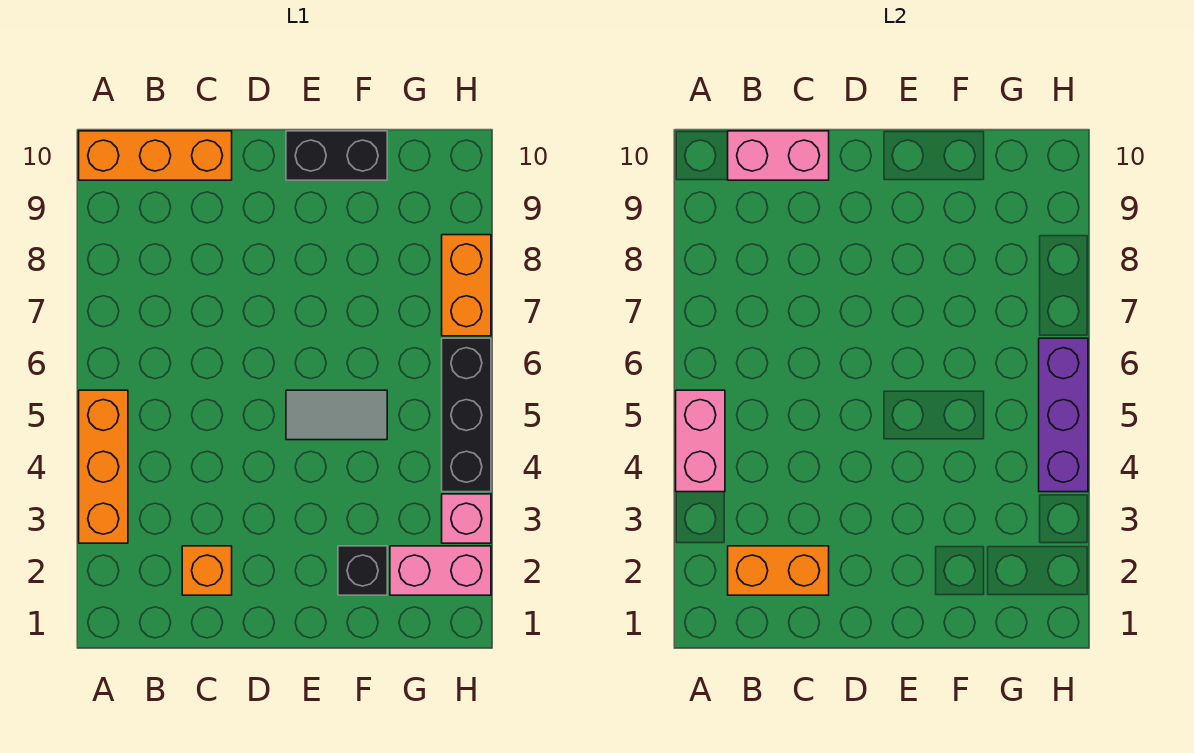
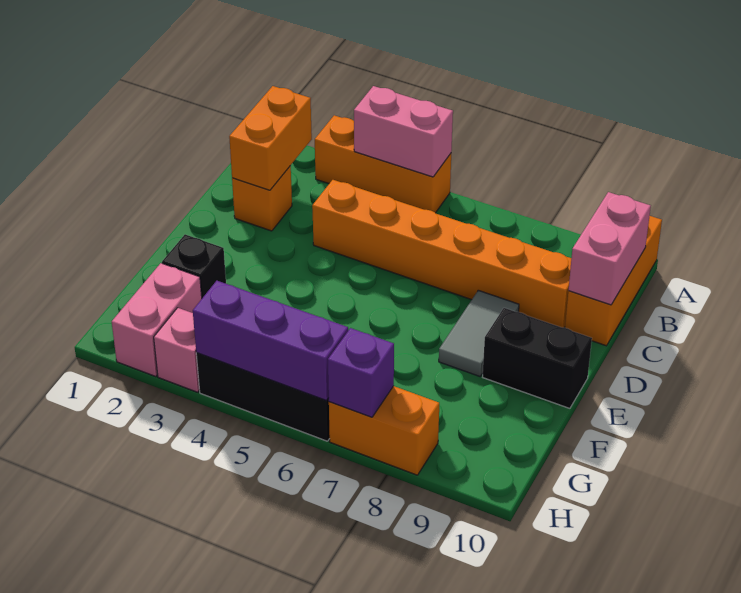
none -> orange brick C4:C9 level 1
grey tile E5:F5 level 1 -> grey tile D8:E8 level 1
black brick E10:F10 level 1 -> black brick E9:E10 level 1
none -> purple brick H7 level 2

